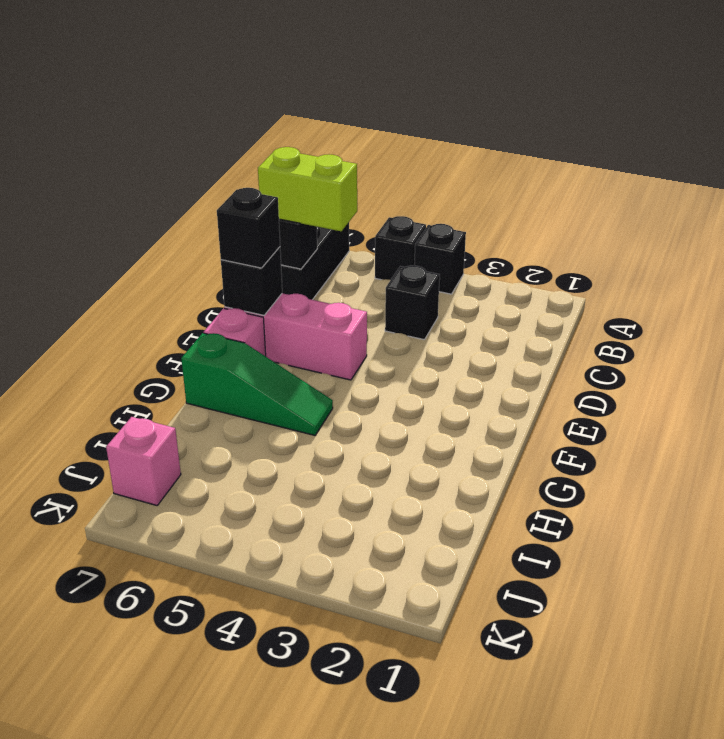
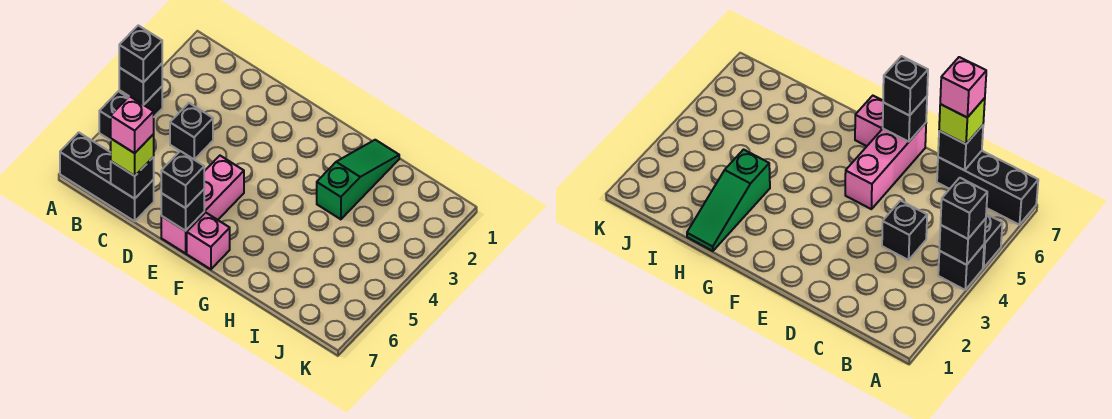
none -> black brick A4 level 2
none -> black brick A4 level 3
lime brick C6:C7 level 3 -> lime brick C7 level 3
green slope G5:G7 level 1 top 7 -> green slope H1:H3 level 1 top 3
pink brick J7 level 1 -> pink brick C7 level 4

